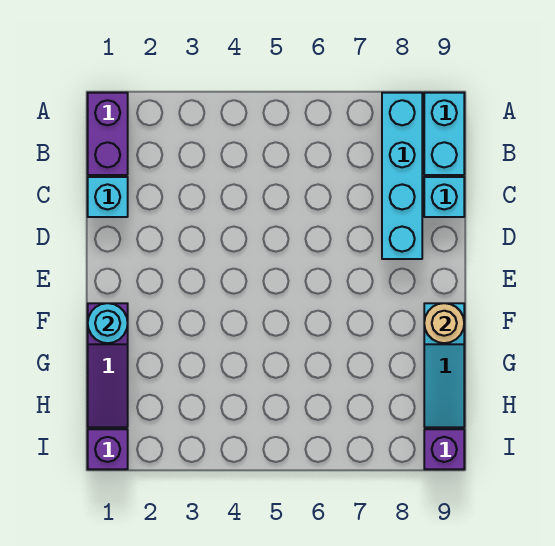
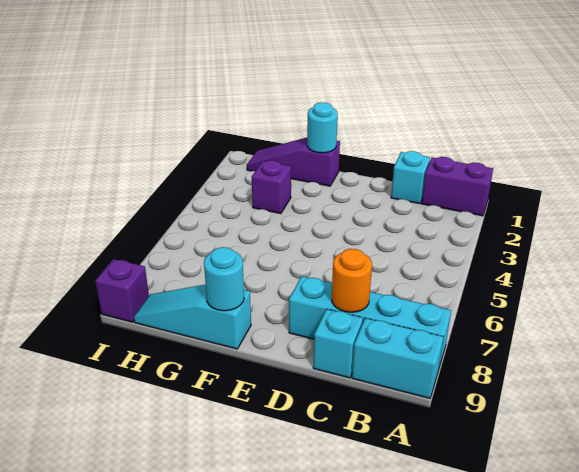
none -> orange round brick C8 level 2
tan round brick F9 level 2 -> cyan round brick F9 level 2
purple brick I1 level 1 -> purple brick G3 level 1

